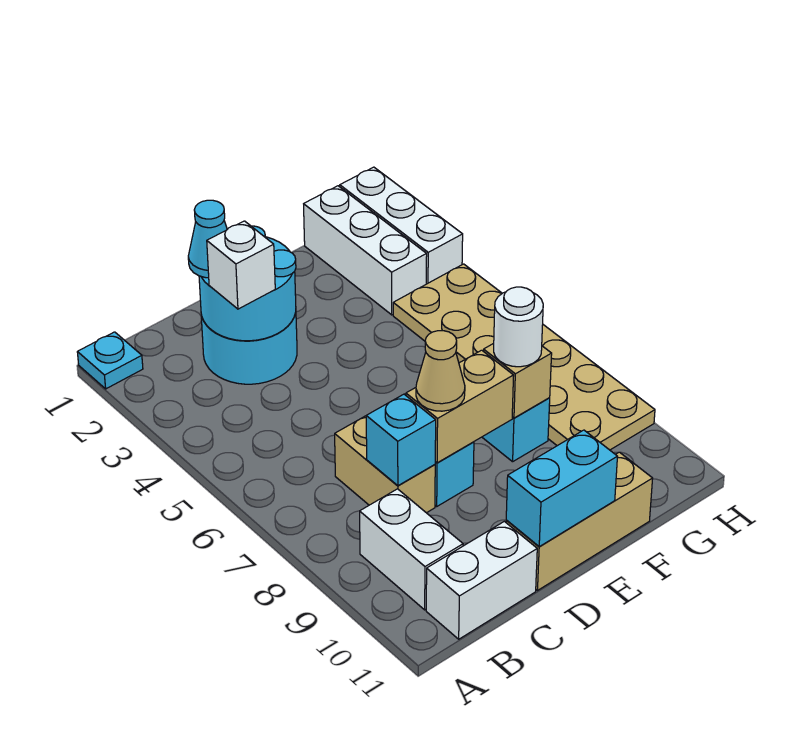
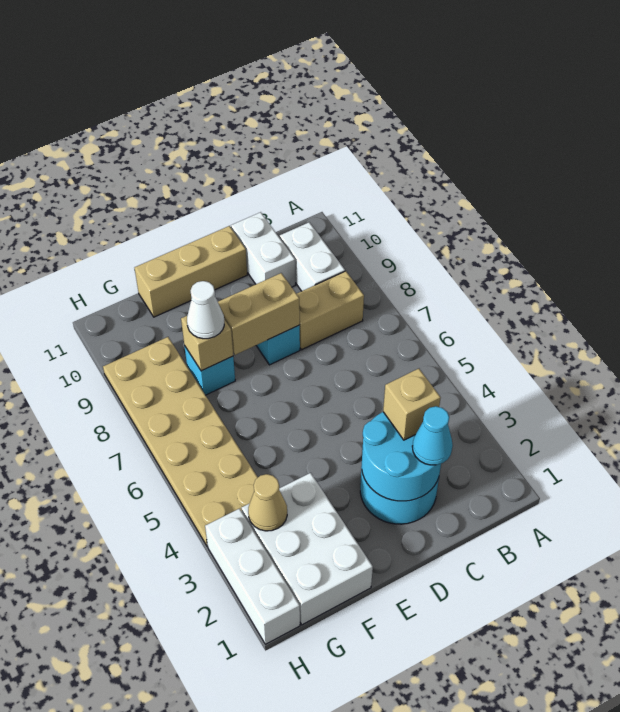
cyan plate A1 level 1 -> none
white brick B11:C11 level 1 -> white brick C10:C11 level 1
white brick C3 level 3 -> tan brick C3 level 3
tan brick C7:C8 level 1 -> tan brick B8:C8 level 1
cyan brick C8 level 2 -> none
tan cone D8 level 3 -> tan cone G3 level 2
cyan brick D11:E11 level 2 -> none
white round brick F8 level 3 -> white cone F8 level 3
white brick G1:G3 level 1 -> white brick F1:G3 level 1

